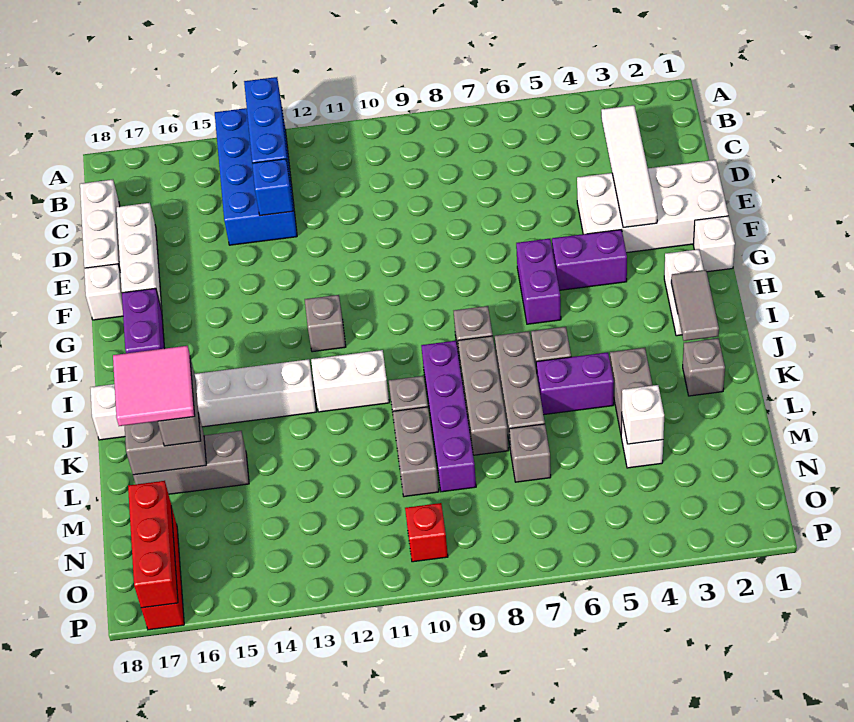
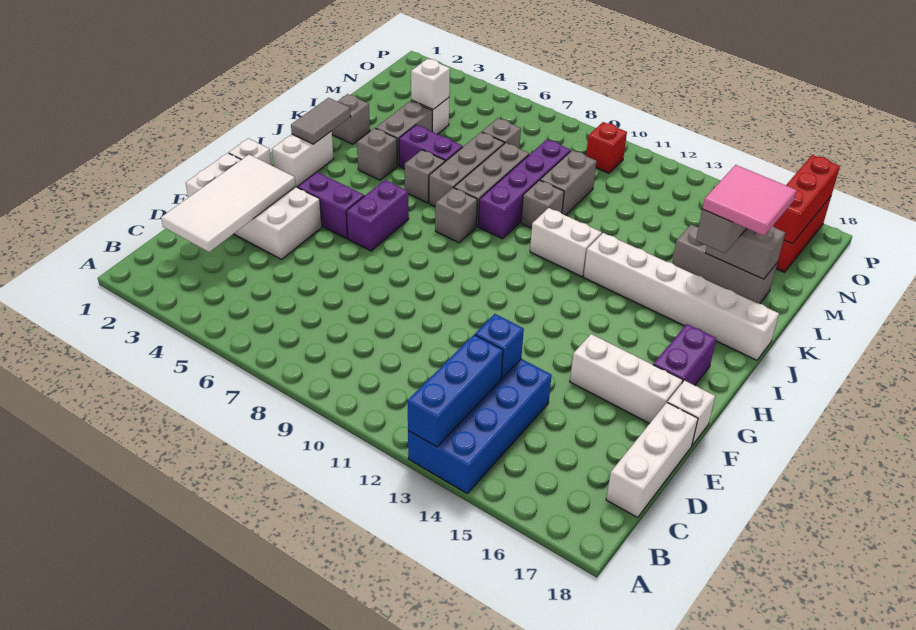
white tile C3:F3 level 2 -> white tile C2:F3 level 2
white brick D17:F17 level 1 -> white brick F15:F17 level 1
grey brick H12 level 1 -> grey brick J4 level 1

